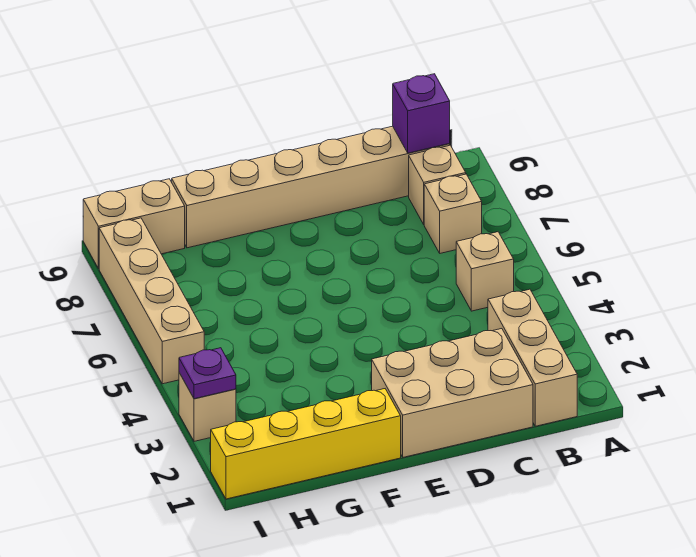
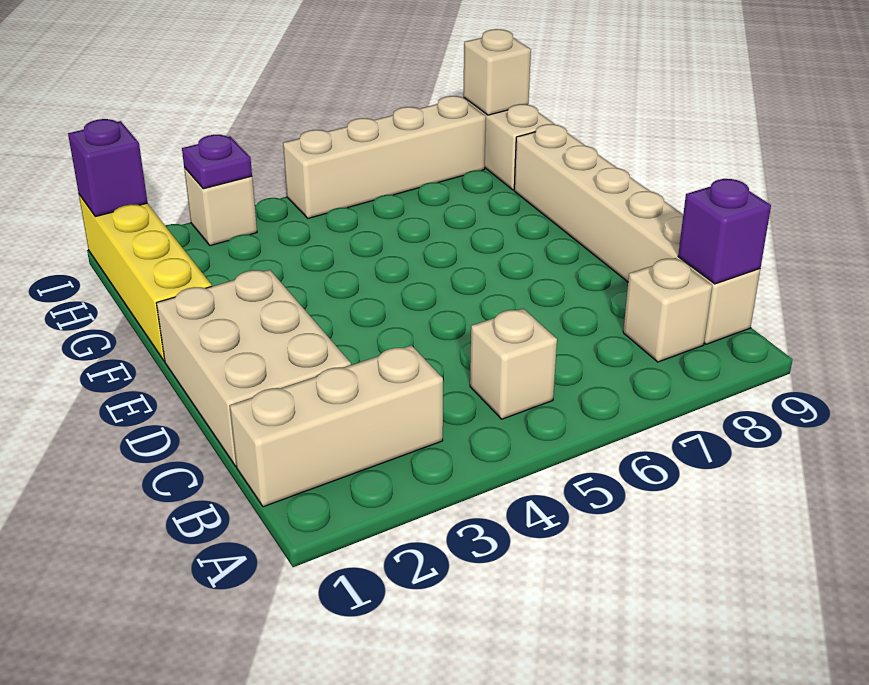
tan brick B7 level 1 -> tan brick I9 level 2
none -> purple brick I1 level 2

